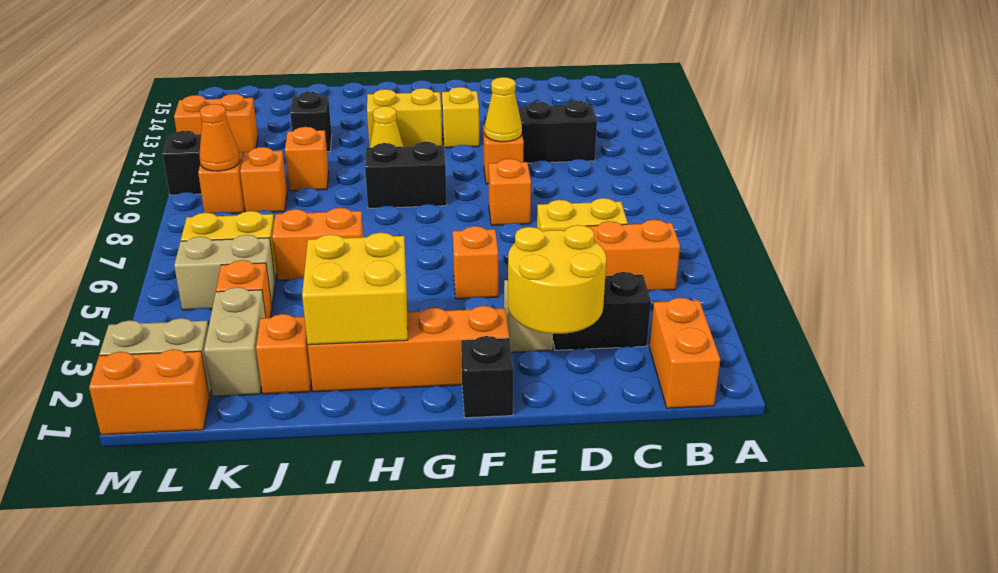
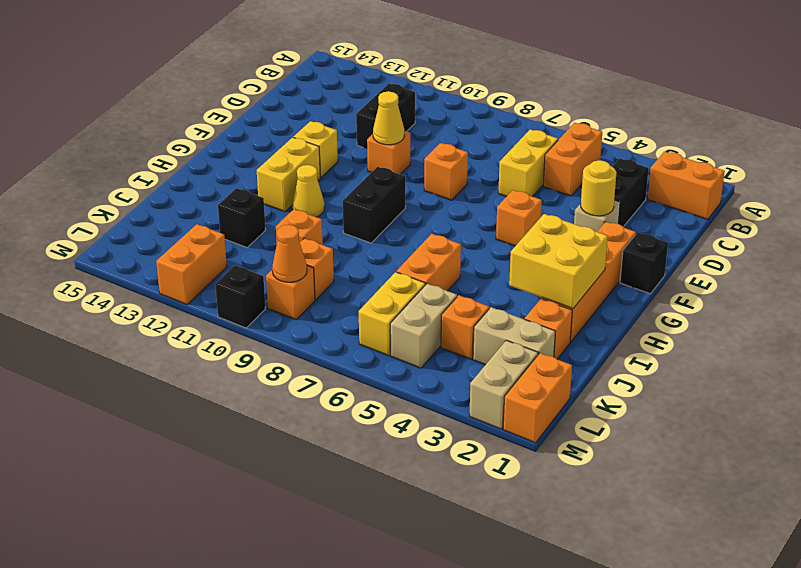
yellow round brick D2:E3 level 2 -> yellow round brick E3 level 2

